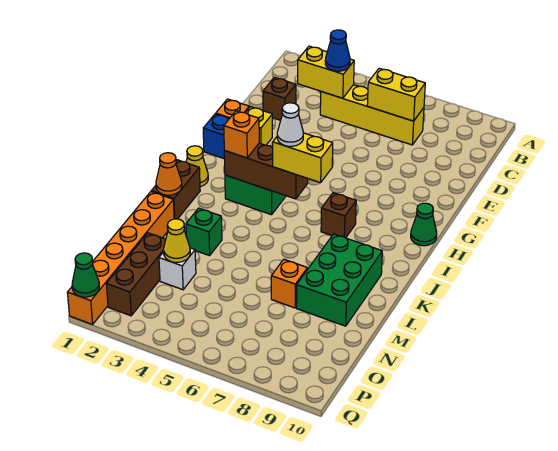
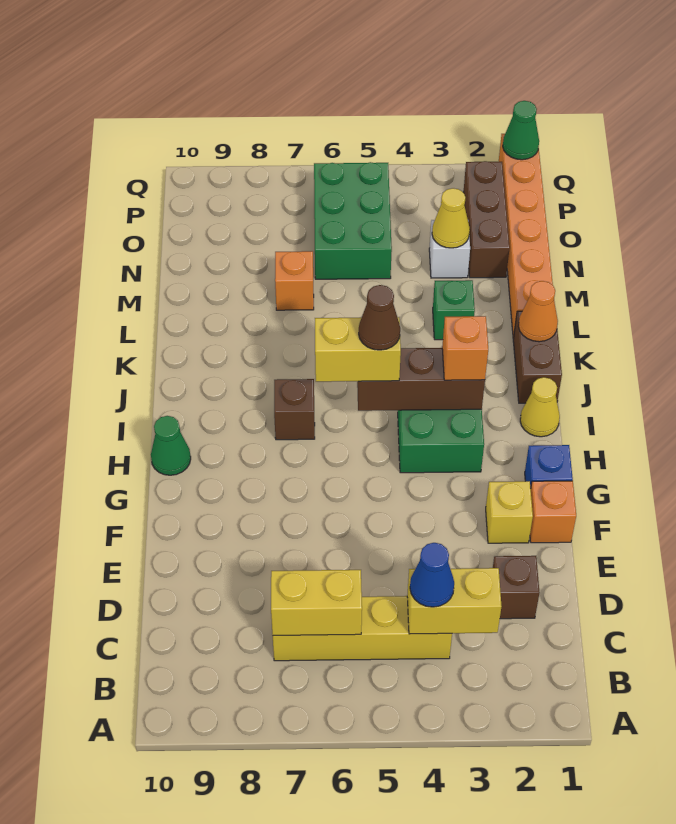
white cone I5 level 4 -> brown cone I5 level 4
green brick K8:M9 level 1 -> green brick N5:P6 level 1

